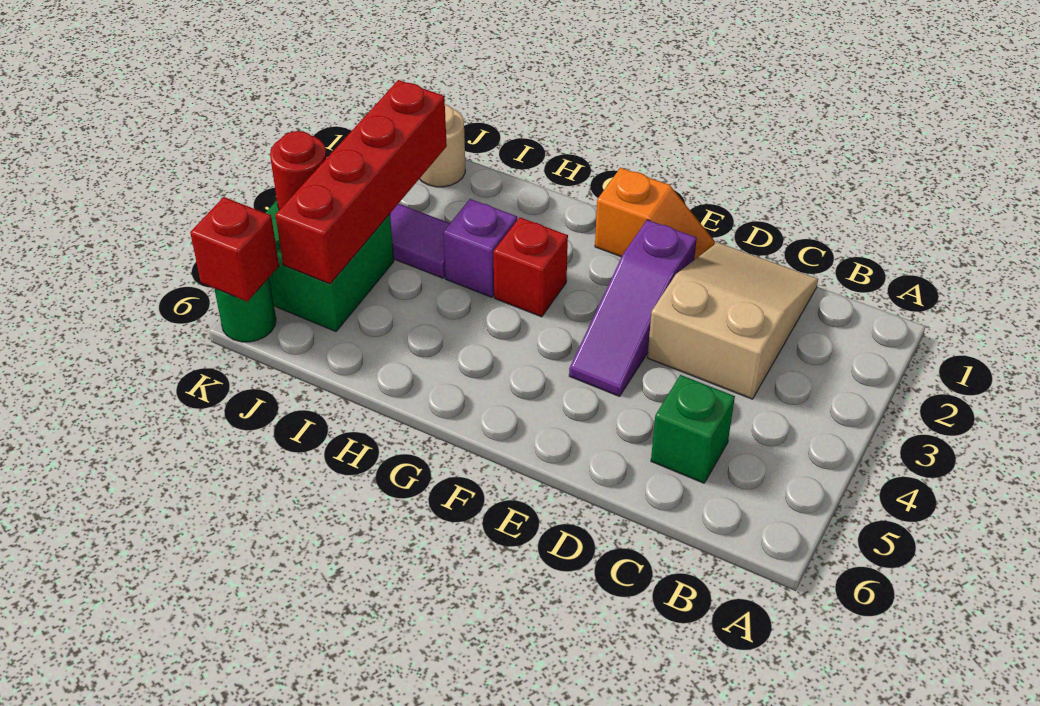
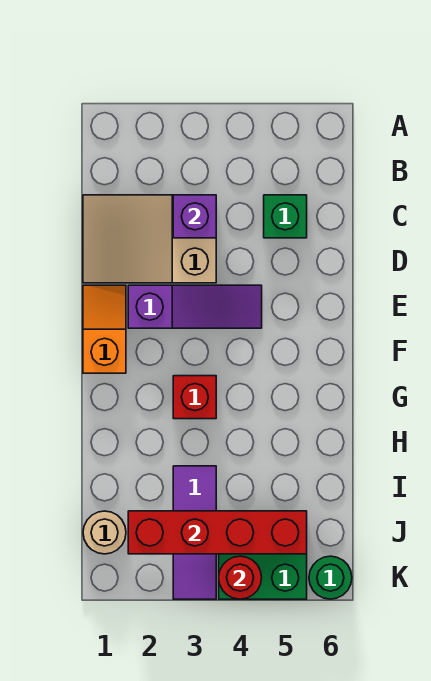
purple brick H3 level 1 -> purple brick C3 level 2
red brick K6 level 2 -> none

